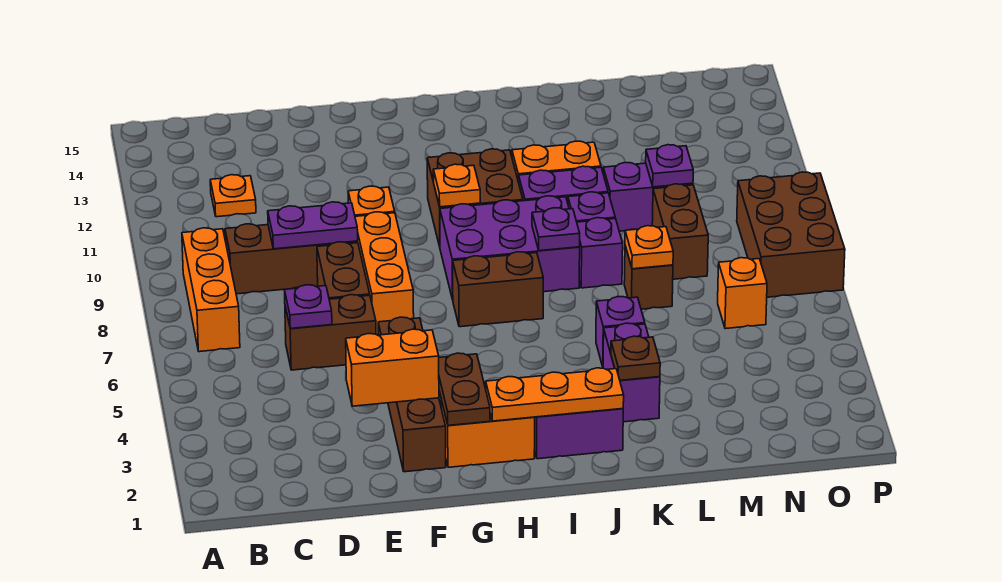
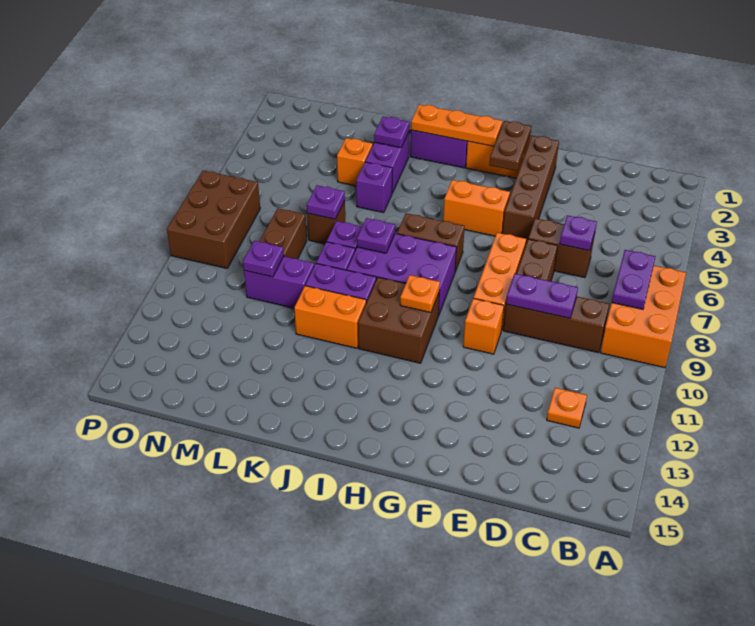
orange brick B7:B9 level 1 -> orange brick A7:B9 level 1
none -> purple plate B7:B8 level 2
orange brick E3:F3 level 2 -> orange brick G5:H5 level 1
brown plate K3 level 2 -> purple plate K3 level 2
orange plate L7 level 2 -> purple plate L7 level 2
orange brick N6 level 1 -> orange brick L4 level 1

